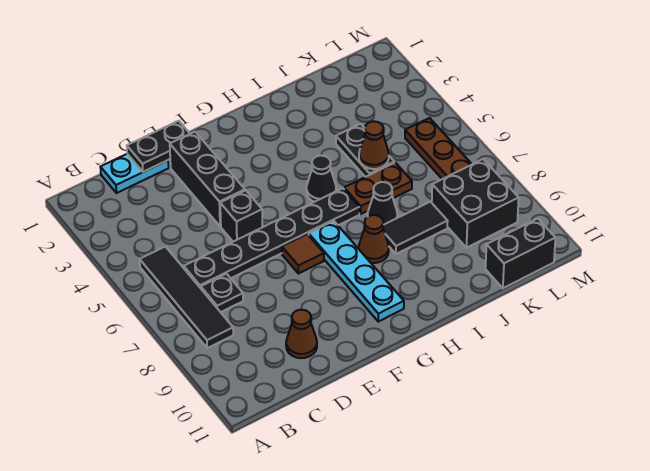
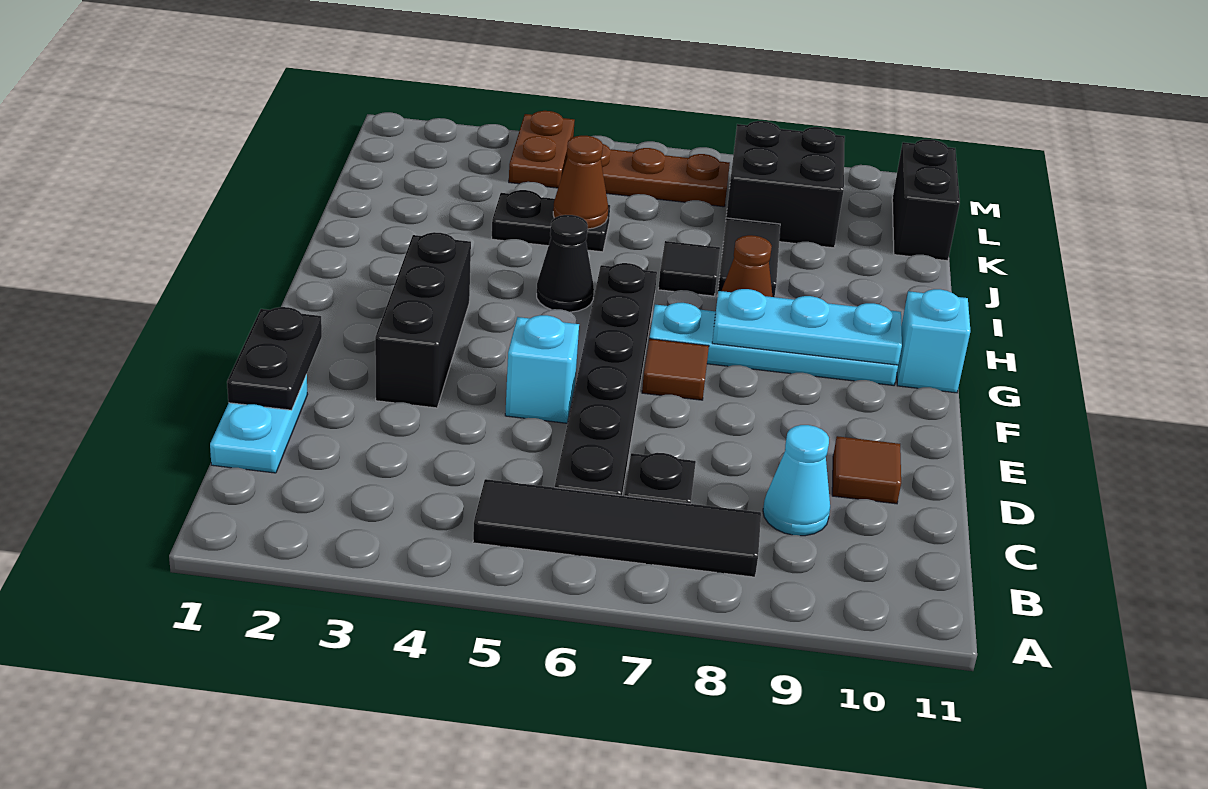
none -> cyan cone C9 level 1
brown cone D10 level 1 -> brown tile D10 level 1
black brick E2:E4 level 1 -> black brick E3:G3 level 1
black brick E5 level 1 -> cyan brick E5 level 1
none -> cyan plate G8:G10 level 2
none -> cyan brick G11 level 1
brown plate I6:J6 level 1 -> brown plate L4:M4 level 1
black cone I7 level 1 -> black tile I7 level 1

